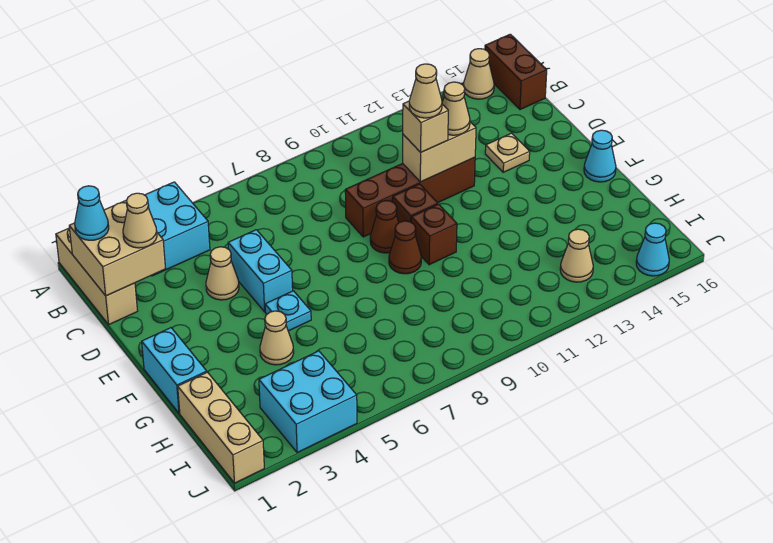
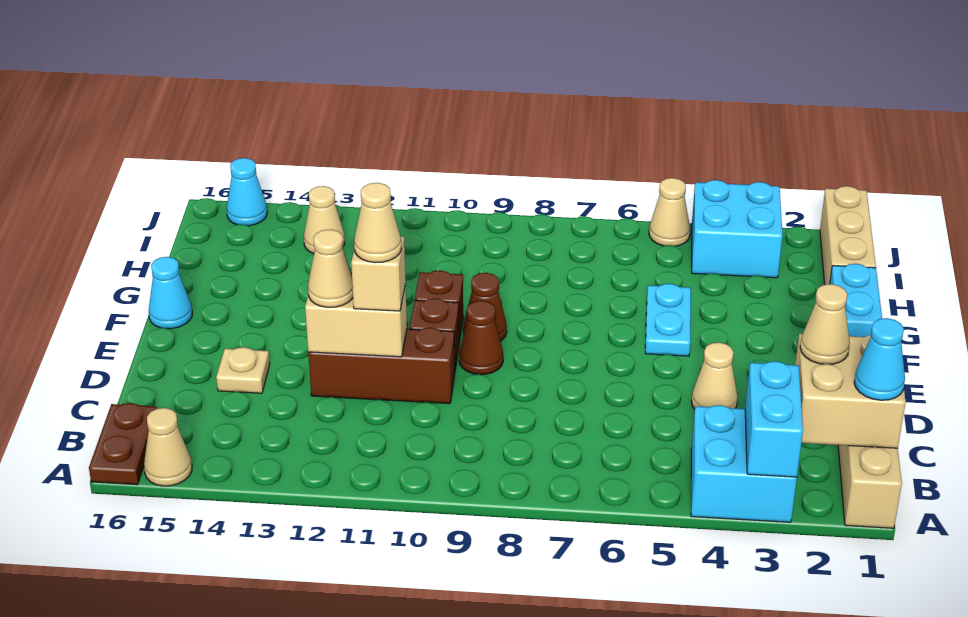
brown brick A16:B16 level 1 -> brown plate A16:B16 level 1
cyan brick D5:E5 level 1 -> cyan brick A3:B3 level 2
brown brick D9:D12 level 1 -> brown brick D10:D12 level 1
cyan plate F5 level 1 -> cyan plate F5:G5 level 1
tan cone G4 level 1 -> tan cone J5 level 1

